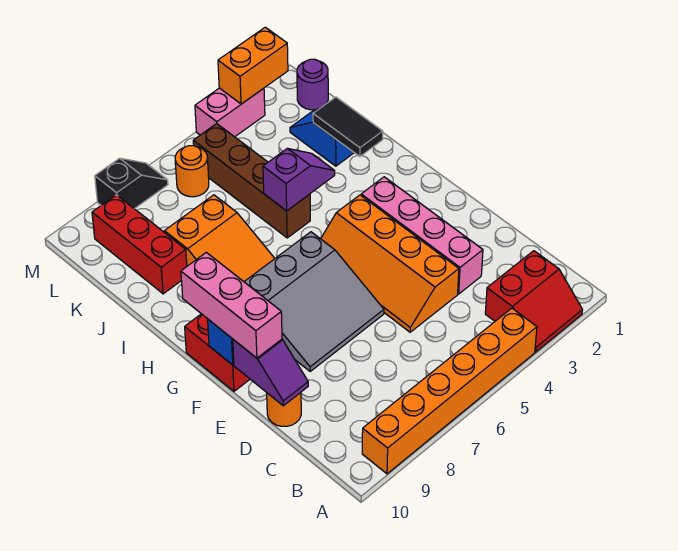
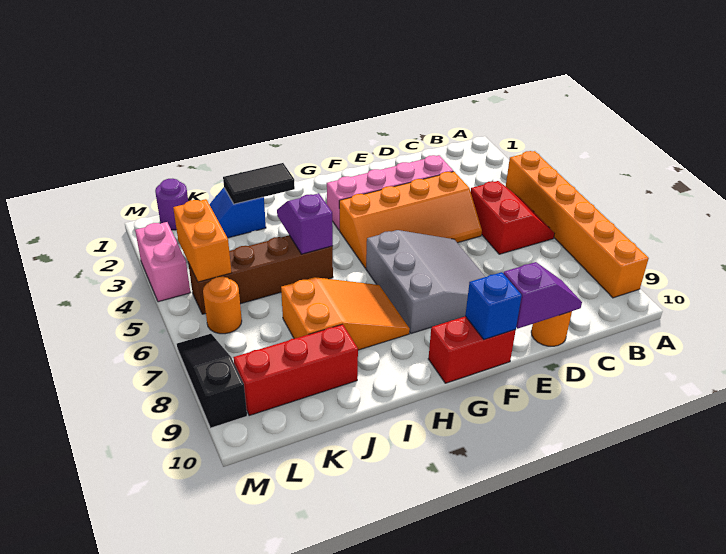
red slope A2:B3 level 1 top B -> red slope B5:C6 level 1 top C
pink brick E10:G10 level 3 -> none
orange brick M2:M3 level 2 -> orange brick L4:L5 level 2
black slope M7:M8 level 1 top 8 -> black slope M7:M9 level 1 top 9

